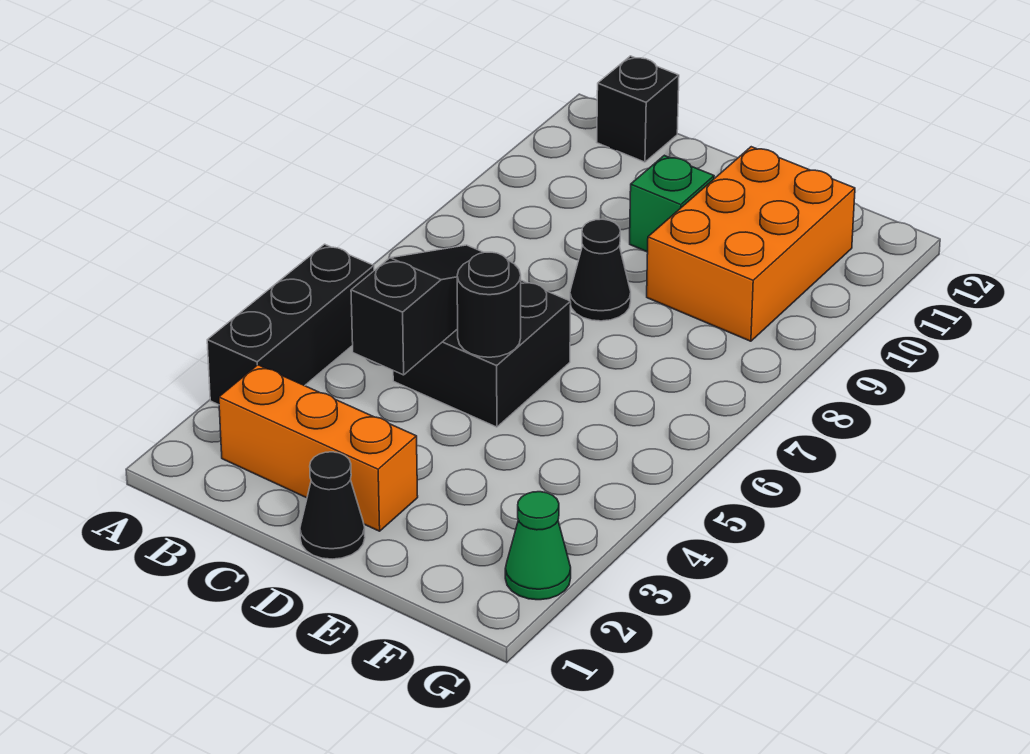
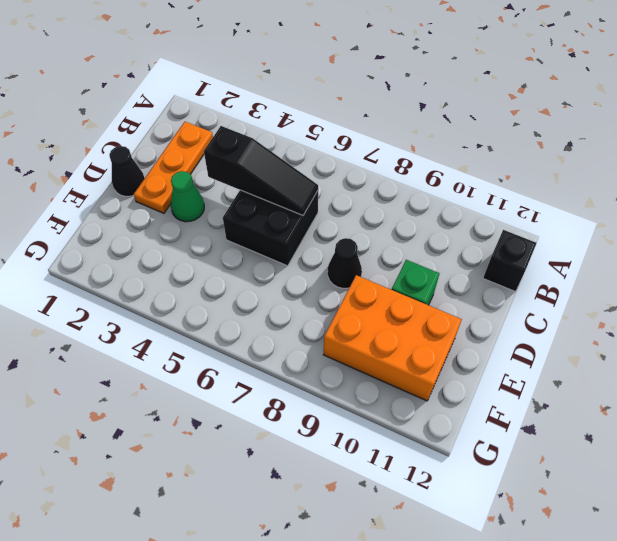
black brick A3:A5 level 1 -> none
orange brick B2:D2 level 1 -> orange plate B2:D2 level 1
black round brick D5 level 2 -> none
green cone G2 level 1 -> green cone D3 level 1

